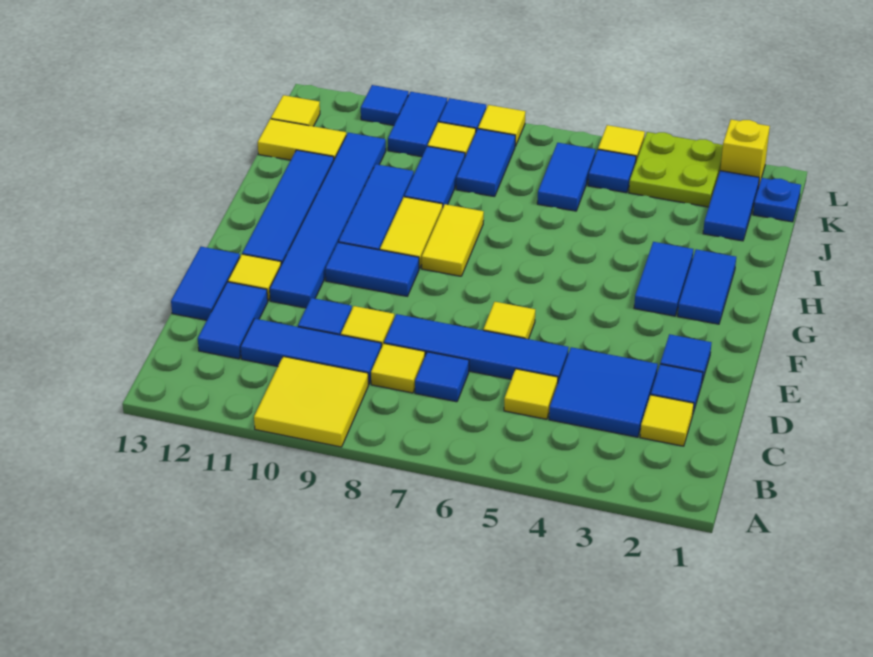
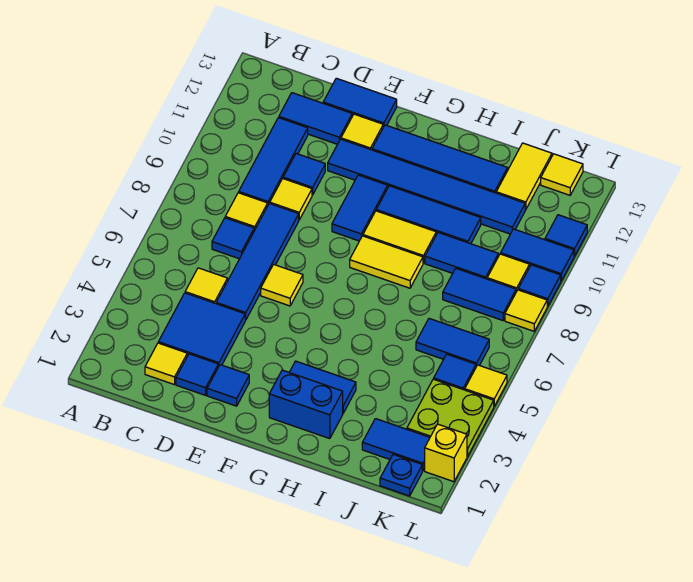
yellow tile A9:B10 level 1 -> none
blue tile G2:H2 level 1 -> blue brick G2:H2 level 1

